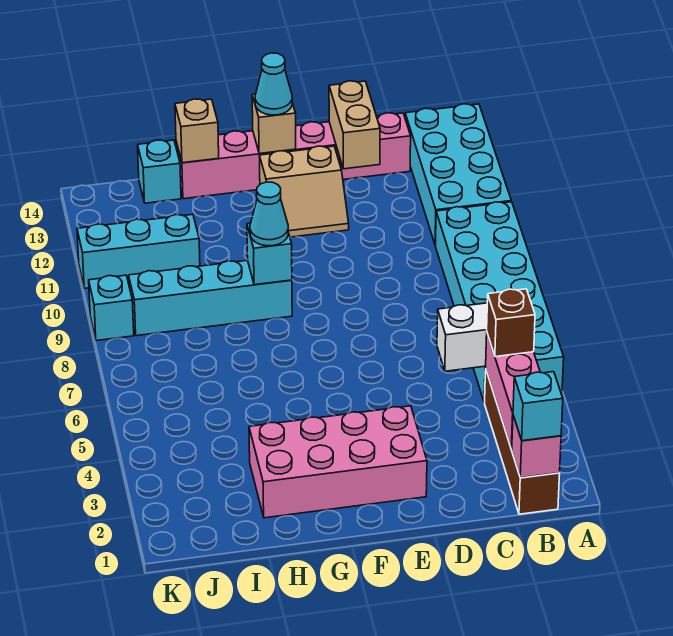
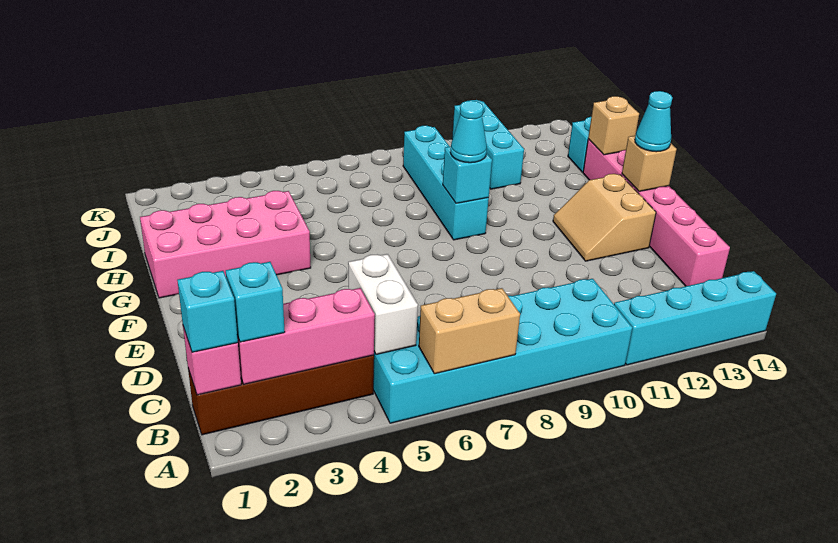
cyan brick A11:B14 level 1 -> cyan brick A11:A14 level 1
brown brick B4 level 3 -> none
tan brick D13:D14 level 2 -> tan brick A6:A7 level 2
pink brick E2:H3 level 1 -> pink brick G1:H4 level 1
cyan brick K9 level 1 -> cyan brick B2 level 3

